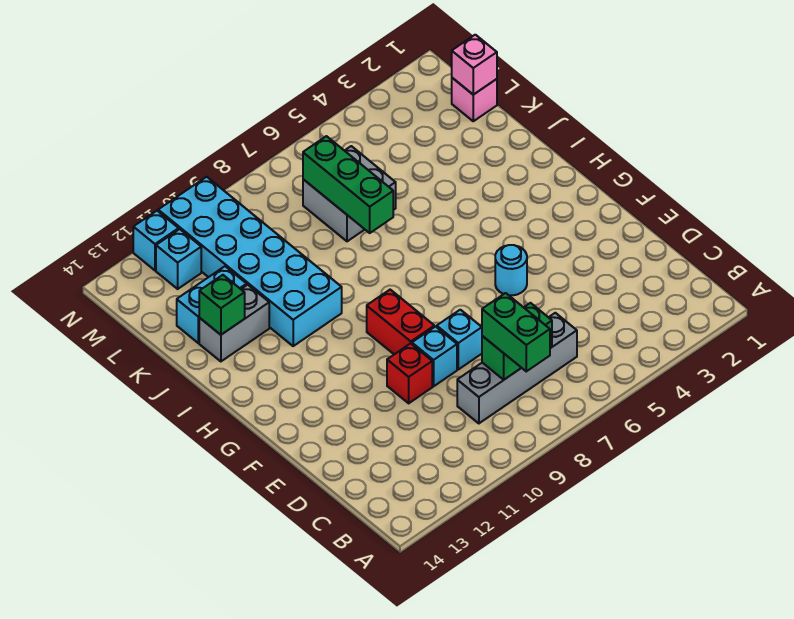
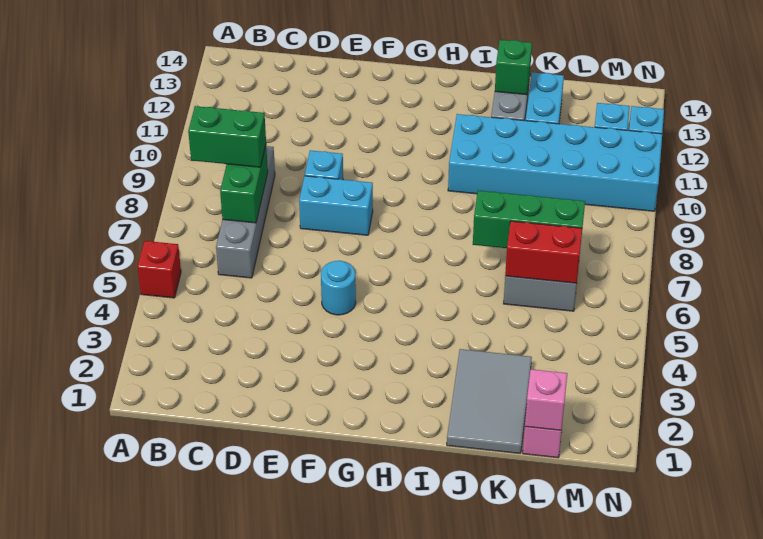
cyan brick E8 level 1 -> cyan brick E8:F8 level 1
red brick E10 level 1 -> red brick A5 level 1
red brick F9:G9 level 1 -> red brick K6:L6 level 2
none -> grey tile J1:K3 level 1

